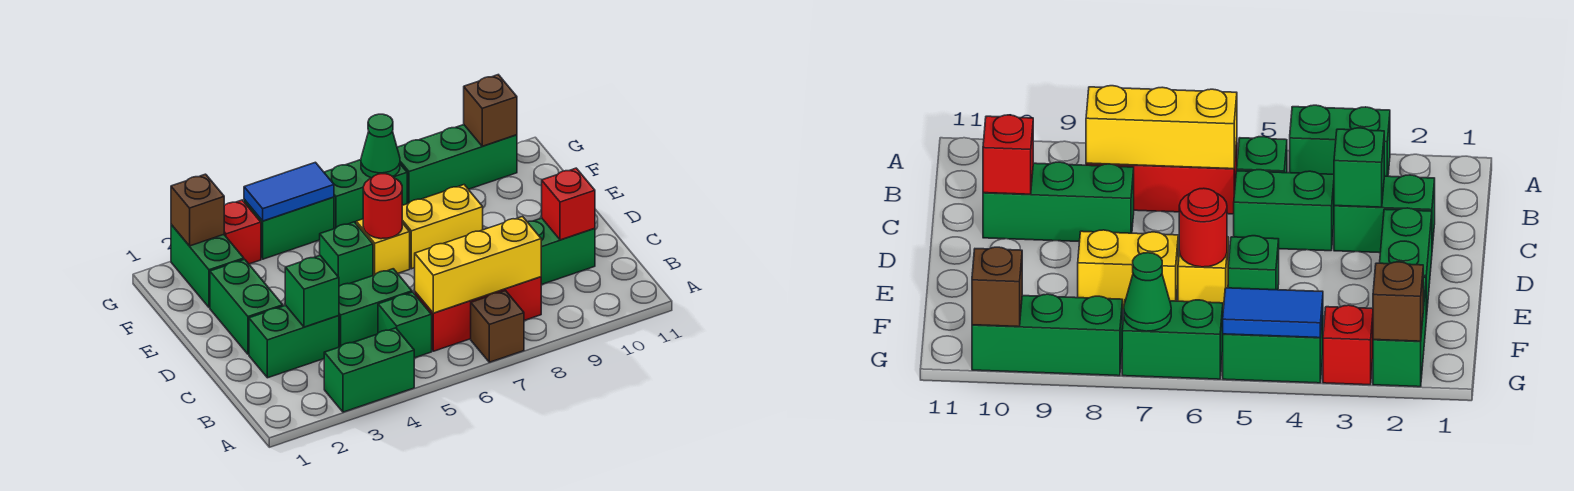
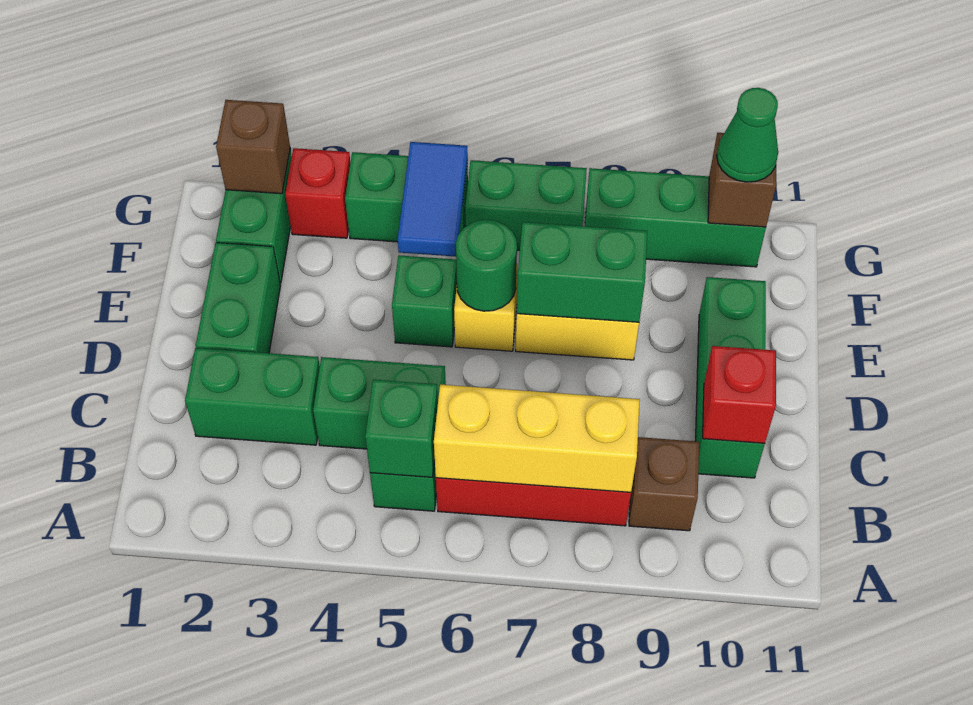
green brick A3:A4 level 1 -> green brick E7:E8 level 2
brown brick A7 level 1 -> brown brick B9 level 1
green brick C3 level 2 -> green brick B5 level 2
green brick C8:C10 level 1 -> green brick C10:E10 level 1
red round brick E6 level 2 -> green round brick E6 level 2
blue tile G4:G5 level 2 -> blue tile F5:G5 level 2
green cone G7 level 2 -> green cone G10 level 3

